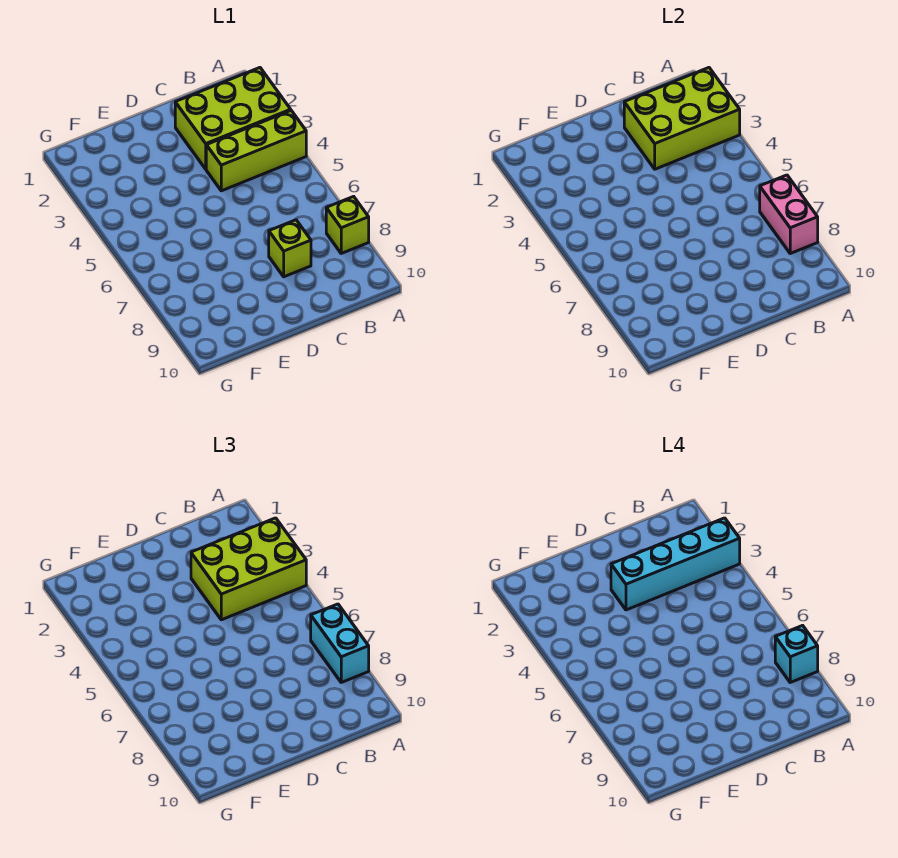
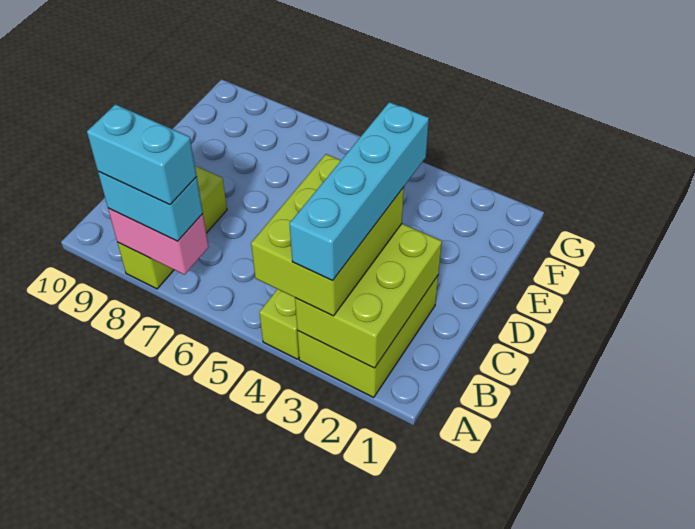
cyan brick A8 level 4 -> cyan brick A7:A8 level 4

